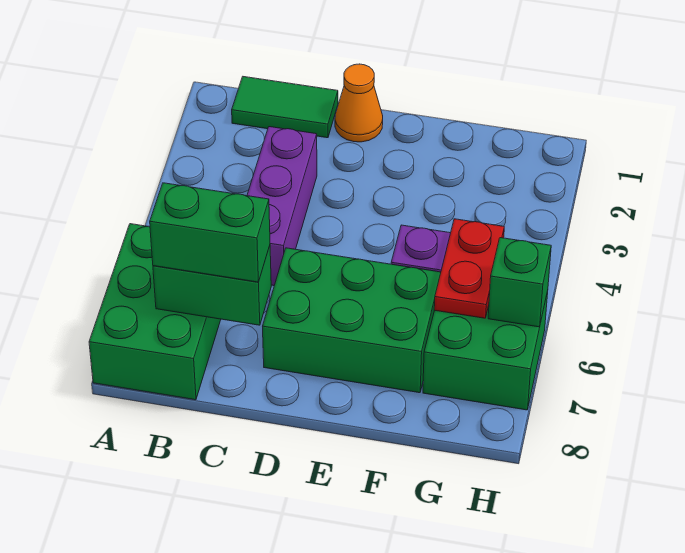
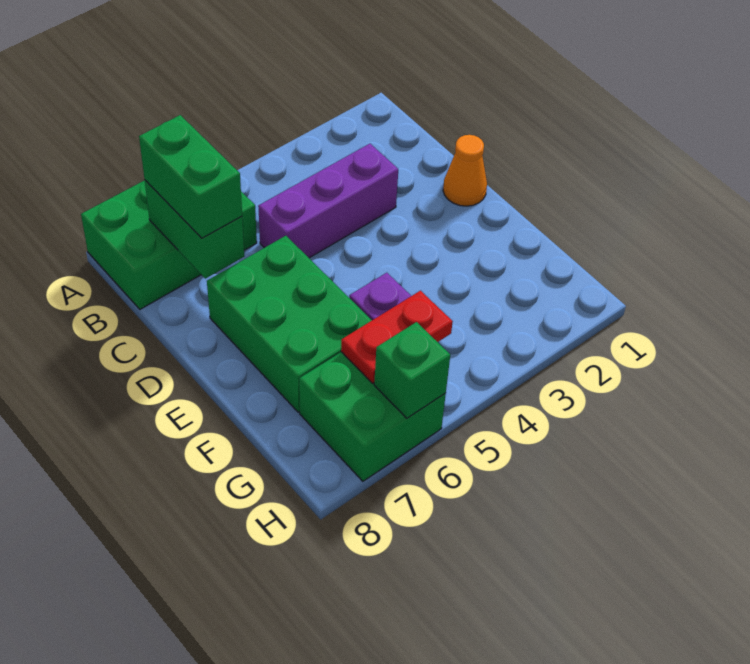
green tile B1:C1 level 1 -> none

